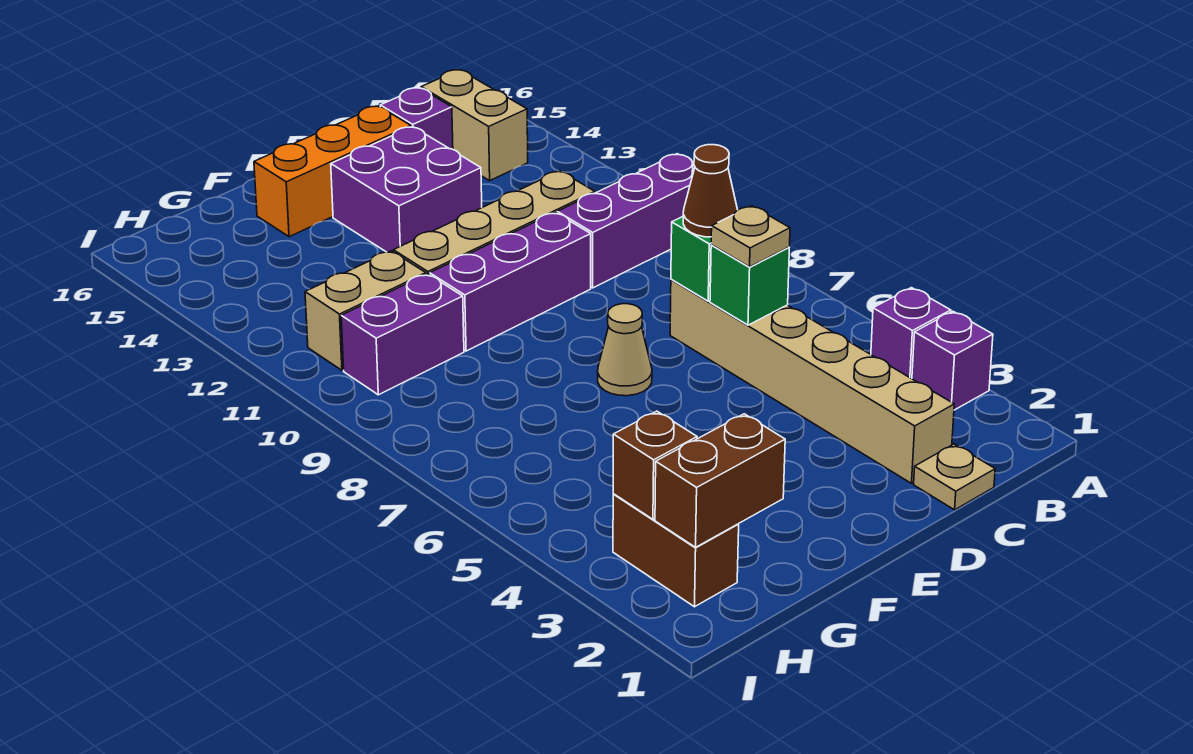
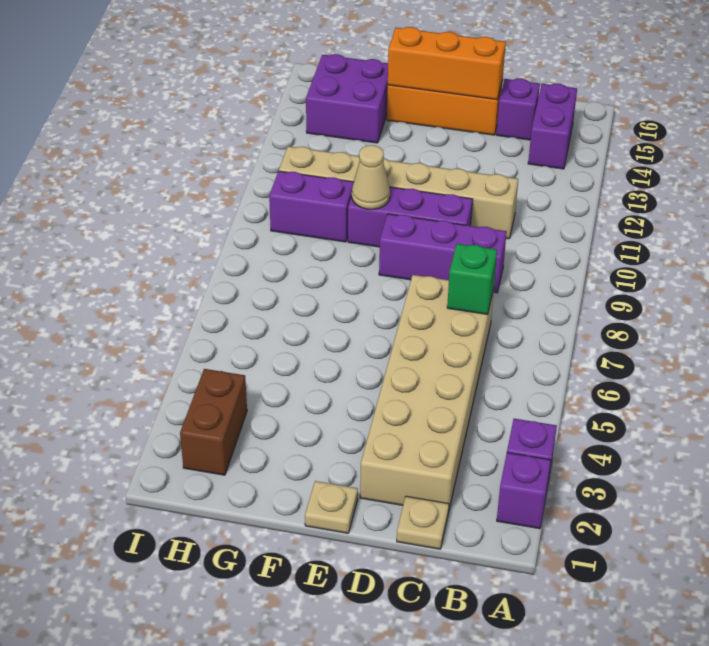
purple brick A4 level 1 -> purple brick A2 level 1
purple brick A10:C10 level 1 -> purple brick C9:E9 level 1
tan brick B14:B15 level 1 -> purple brick B14:B15 level 1
tan brick C2:C7 level 1 -> tan brick C2:D7 level 1
green brick C6 level 2 -> none
tan plate C6 level 3 -> tan plate E1 level 1
brown cone C7 level 3 -> none
purple brick D13:E14 level 1 -> purple brick G14:H15 level 1
none -> orange brick D15:F15 level 2
tan cone E7 level 1 -> tan cone F10 level 2
brown brick G2:H2 level 2 -> none
brown brick H3 level 2 -> none

